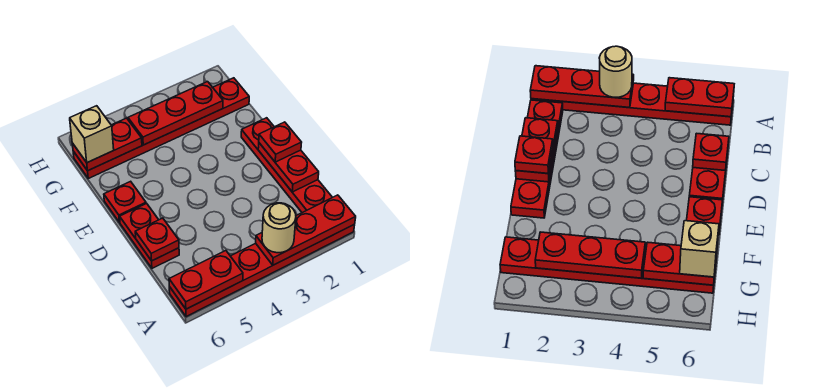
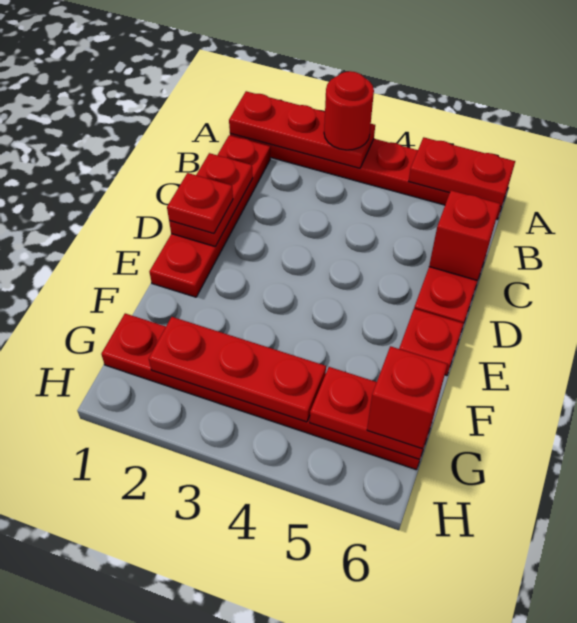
tan round brick A3 level 3 -> red round brick A3 level 3
red plate C6 level 2 -> red brick C6 level 2
tan brick G6 level 3 -> red brick G6 level 3

